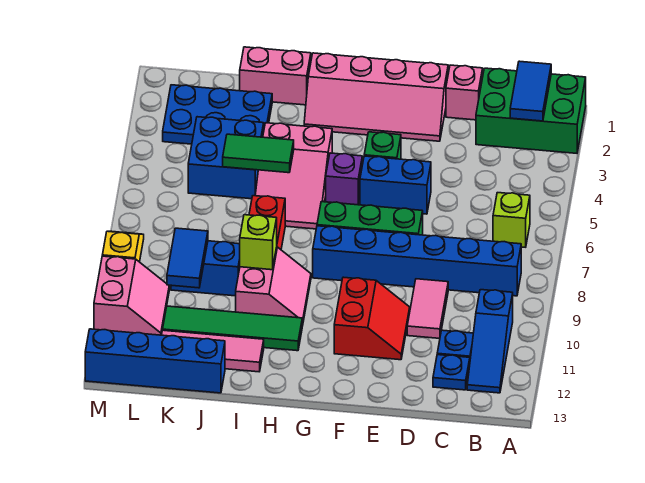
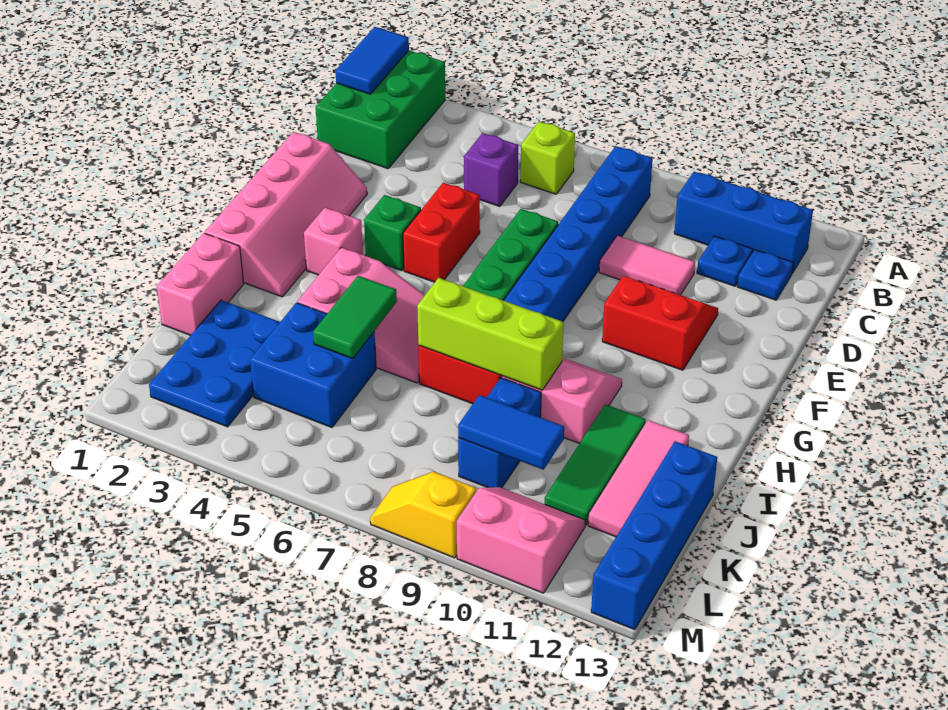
blue tile B1:B2 level 2 -> blue tile A1:B1 level 2
blue slope B10:B12 level 1 top 10 -> blue brick B10:B12 level 1
pink brick D1 level 1 -> pink brick G3 level 1
blue brick E5:F5 level 1 -> red brick E5:F5 level 1
purple brick G5 level 1 -> purple brick C5 level 1
green tile H11:K11 level 1 -> green tile I11:K11 level 1
lime brick I9 level 2 -> lime brick I7:I9 level 2

